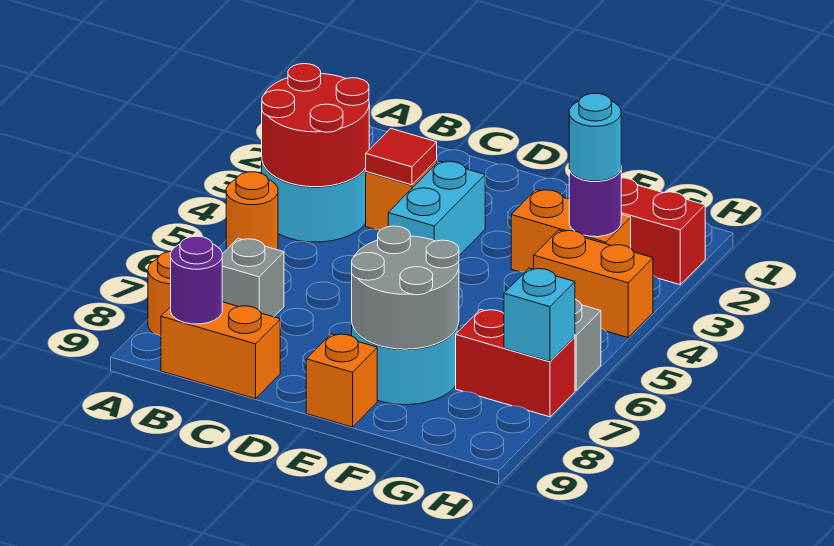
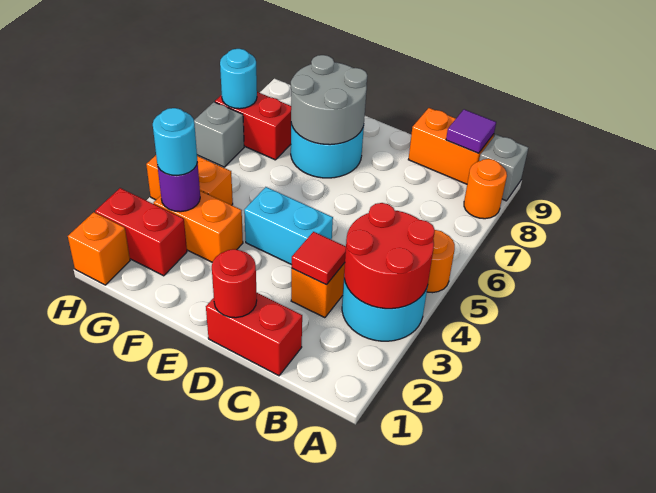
grey brick B7 level 1 -> grey brick A9 level 1
purple round brick B9 level 2 -> purple tile B9 level 2
none -> red brick C1:D1 level 1
none -> red round brick D1 level 2
cyan brick D3:D4 level 1 -> cyan brick D4:E4 level 1
orange brick E9 level 1 -> orange brick H1 level 1
cyan brick H7 level 2 -> cyan round brick H7 level 2

